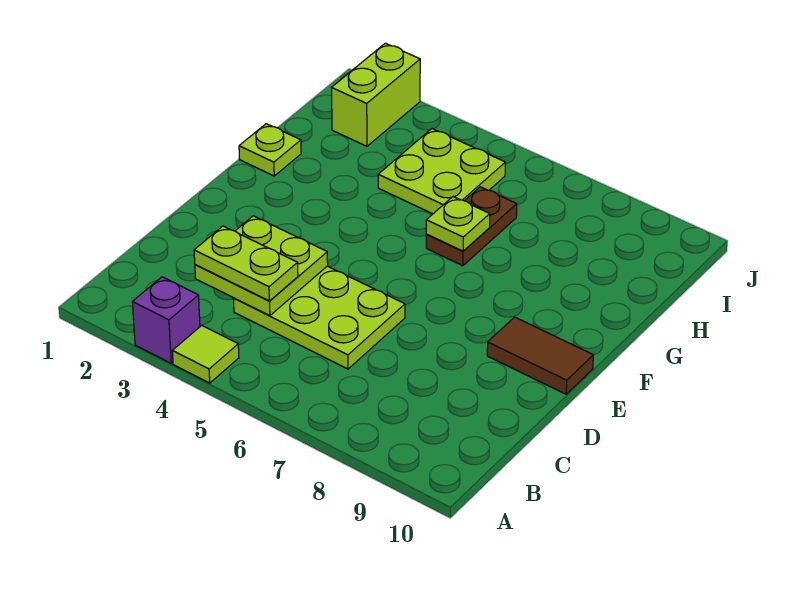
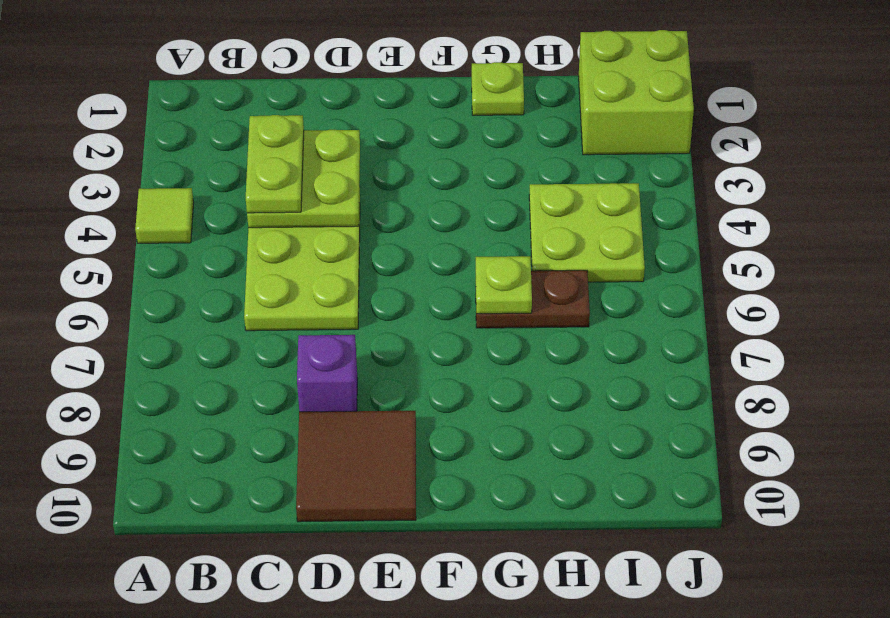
purple brick A3 level 1 -> purple brick D8 level 1
brown tile E9:E10 level 1 -> brown tile D9:E10 level 1
lime brick I2:J2 level 1 -> lime brick I1:J2 level 1

